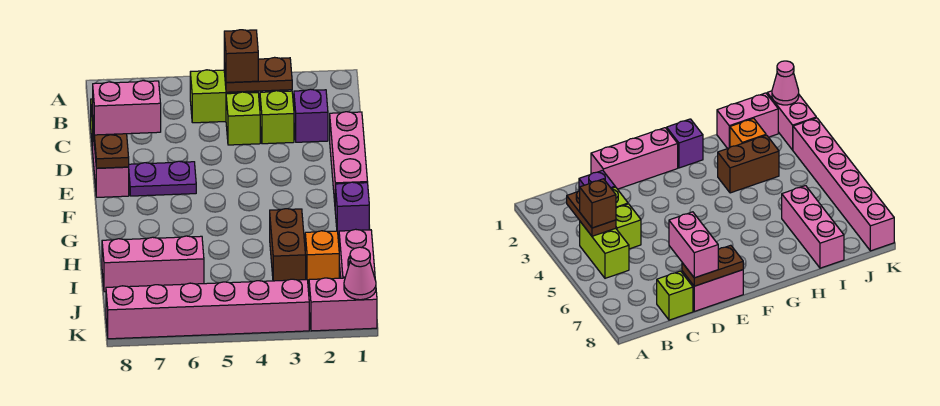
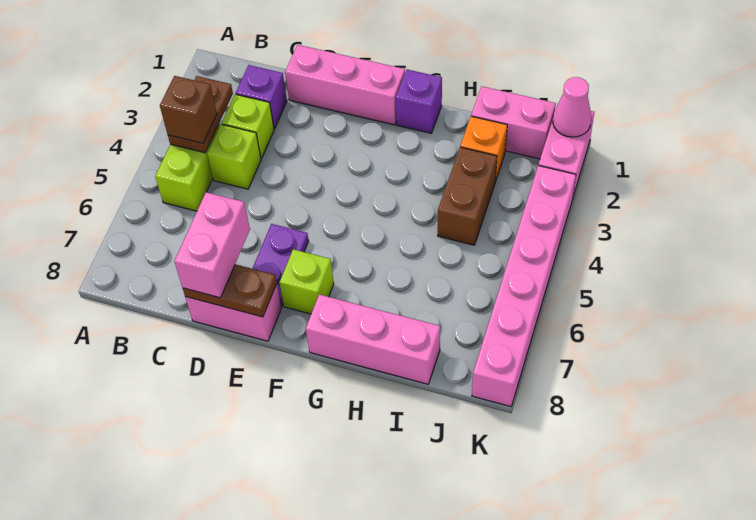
lime brick C8 level 1 -> lime brick F7 level 1
brown brick H3:I3 level 1 -> brown brick I3:I4 level 1
pink brick I6:I8 level 1 -> pink brick G8:I8 level 1

